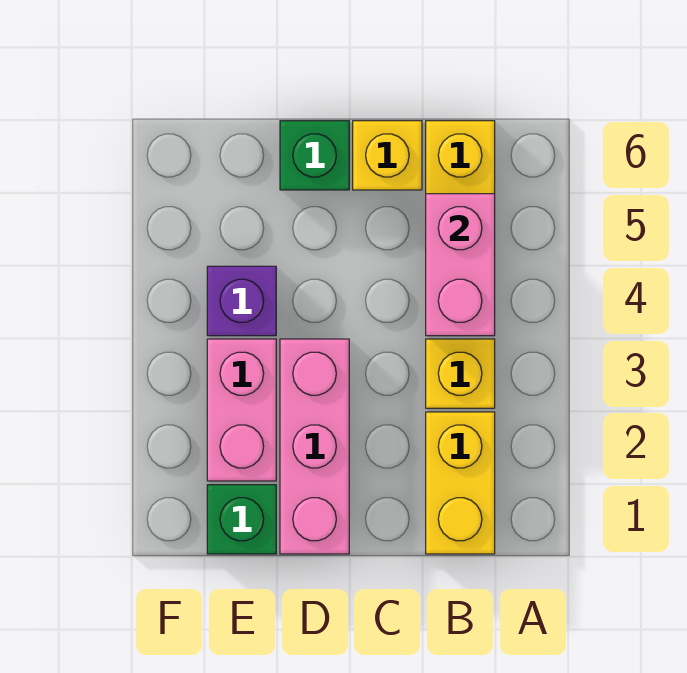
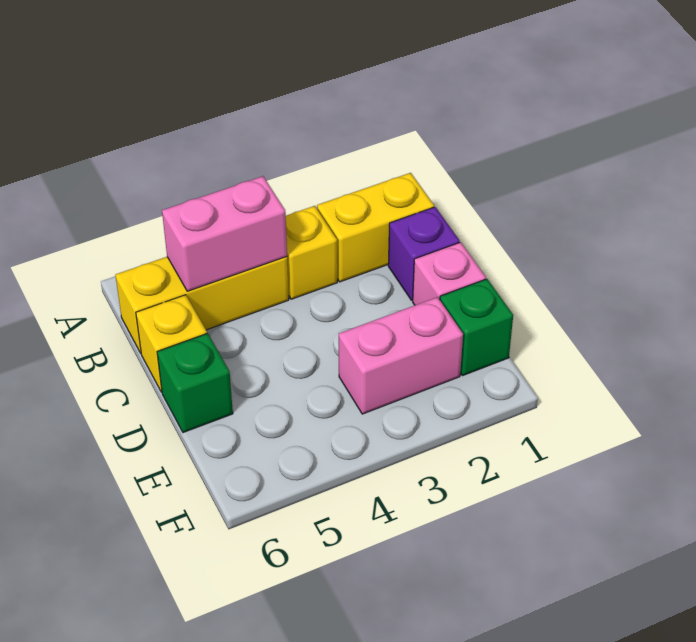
pink brick D1:D3 level 1 -> pink brick D1 level 1
purple brick E4 level 1 -> purple brick C1 level 1

